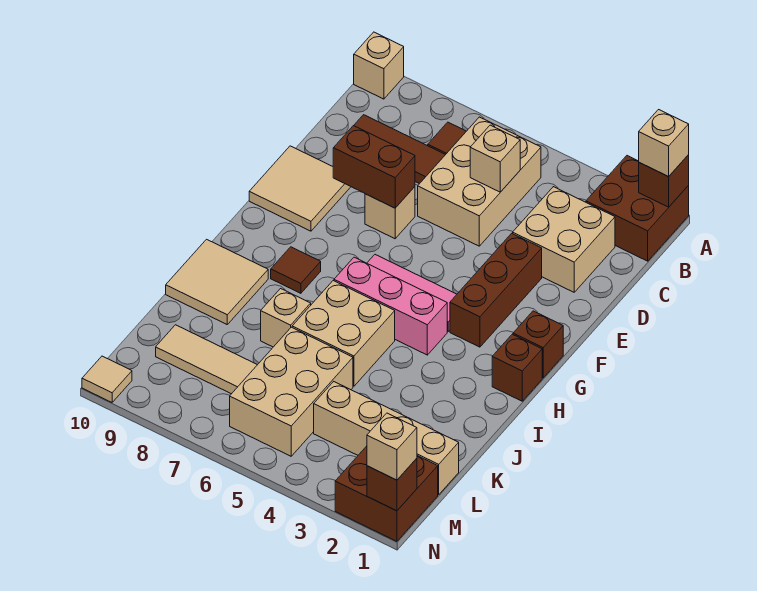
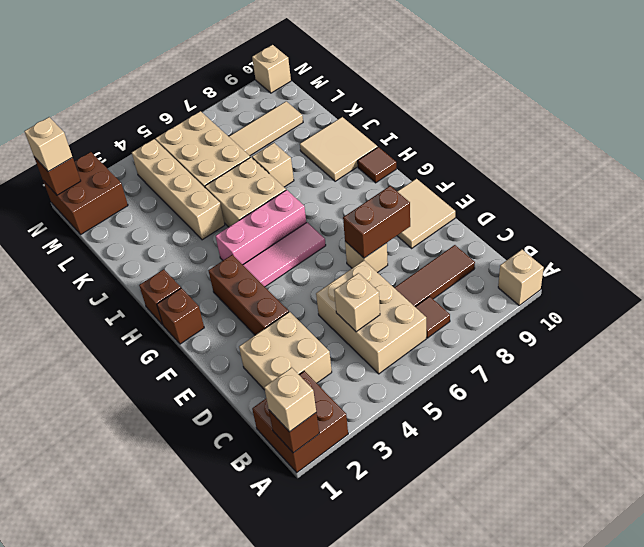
brown tile H8 level 1 -> brown tile H10 level 1
tan brick L1:L4 level 1 -> tan brick J4:M4 level 1
tan tile N10 level 1 -> tan brick N10 level 1

